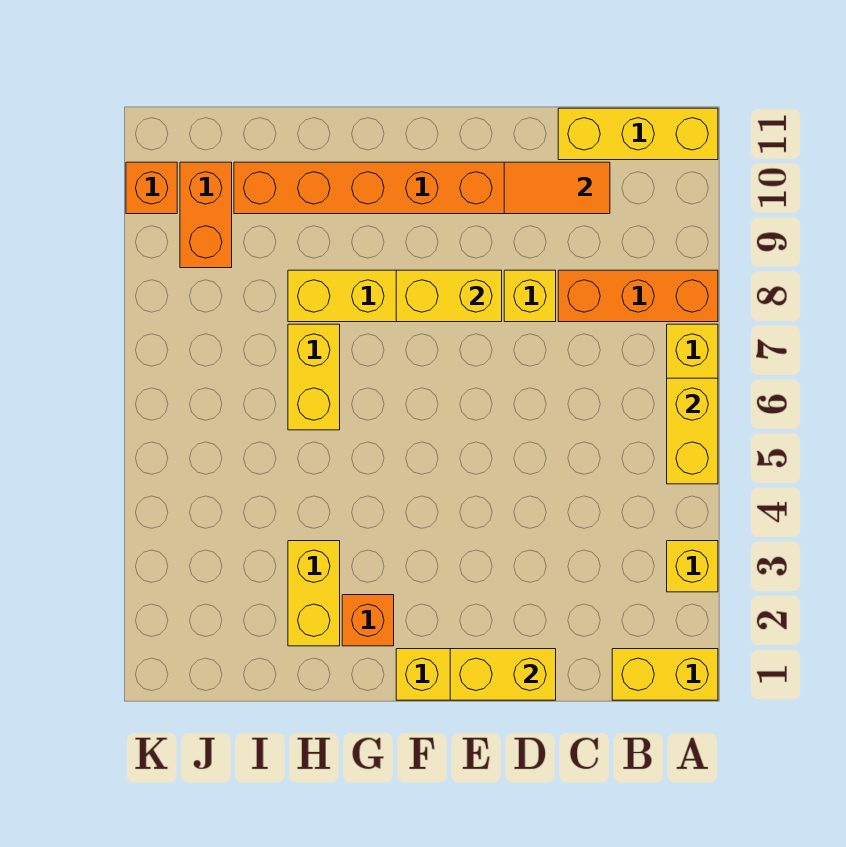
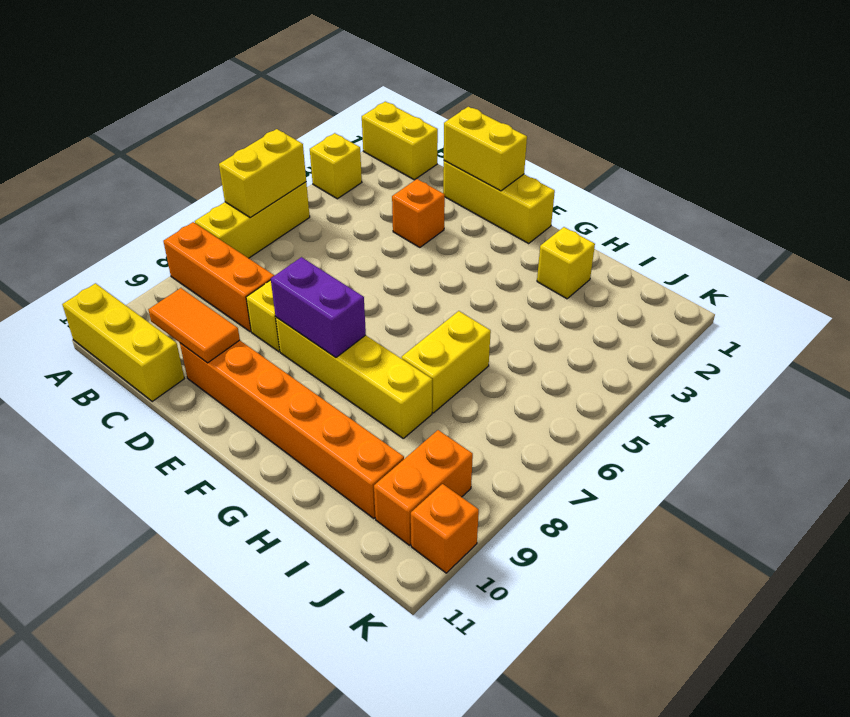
yellow brick E8:F8 level 2 -> purple brick E8:F8 level 2
orange brick G2 level 1 -> orange brick D3 level 1
yellow brick H2:H3 level 1 -> yellow brick H2 level 1

